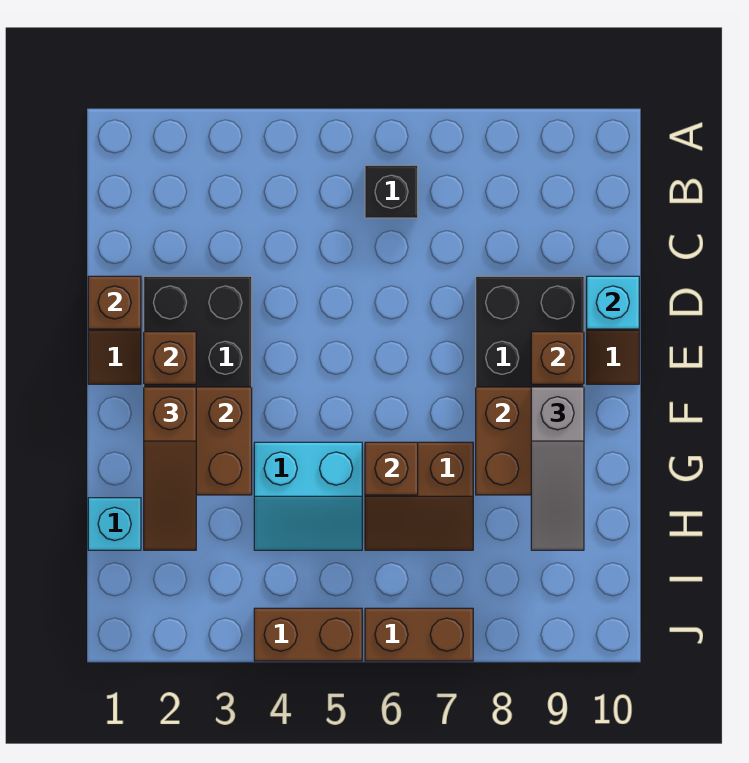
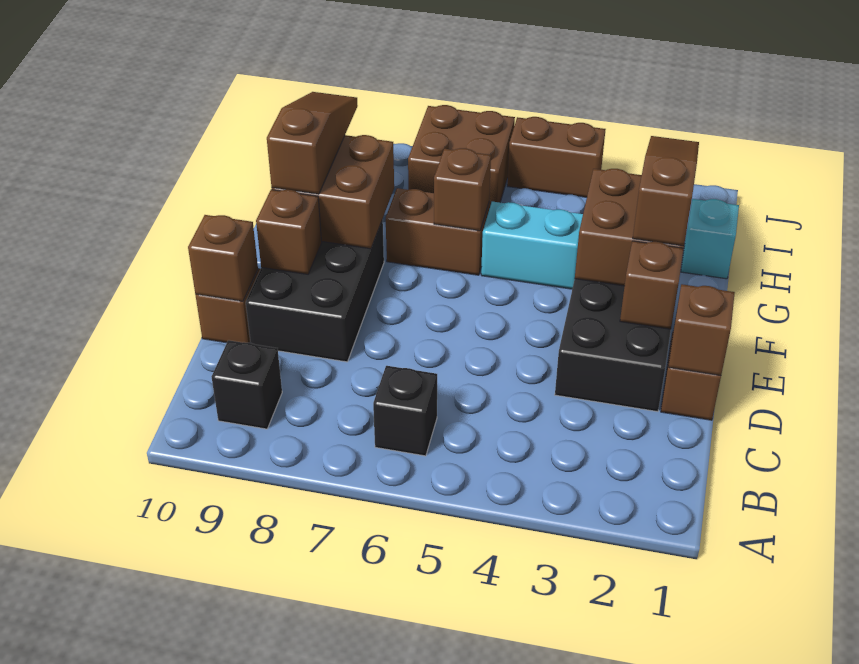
none -> black brick B9 level 1
cyan brick D10 level 2 -> brown brick D10 level 2
grey slope F9:H9 level 3 top F -> brown slope F9:H9 level 3 top F
brown brick J6:J7 level 1 -> brown brick I6:J7 level 1

